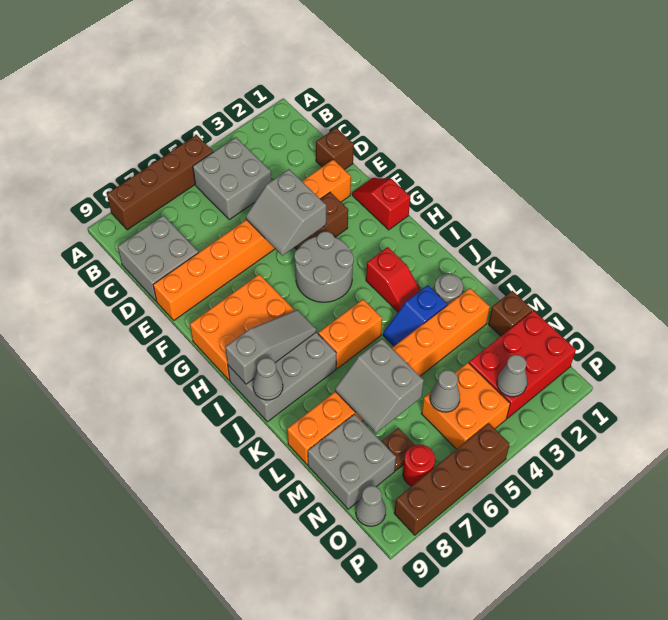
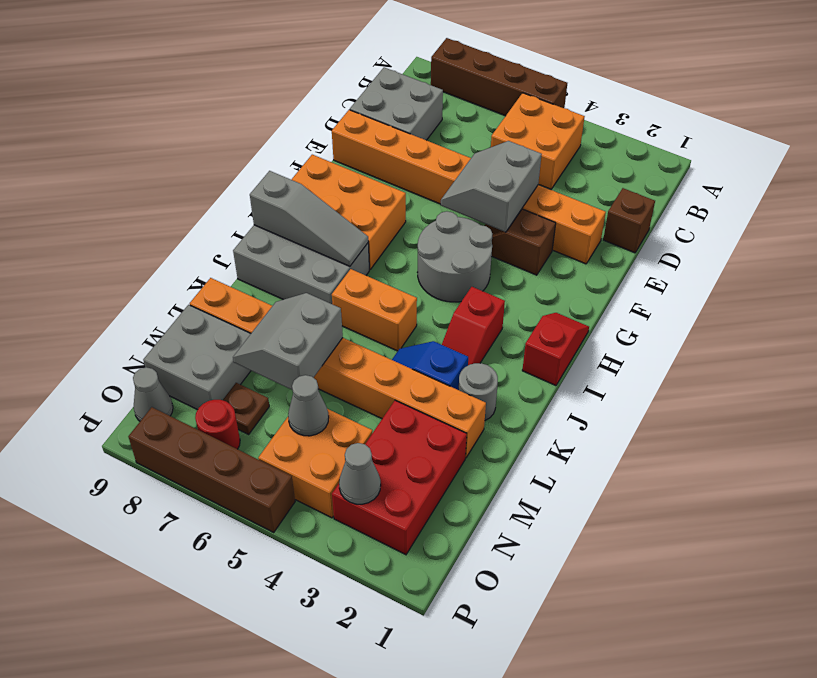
grey brick B4:C5 level 1 -> orange brick B4:C5 level 1
red slope F1:G1 level 1 top G -> red slope H1:I1 level 1 top I
grey cone J9 level 2 -> none
brown brick M1 level 1 -> none
red brick N1:O3 level 1 -> red brick M2:O3 level 1

